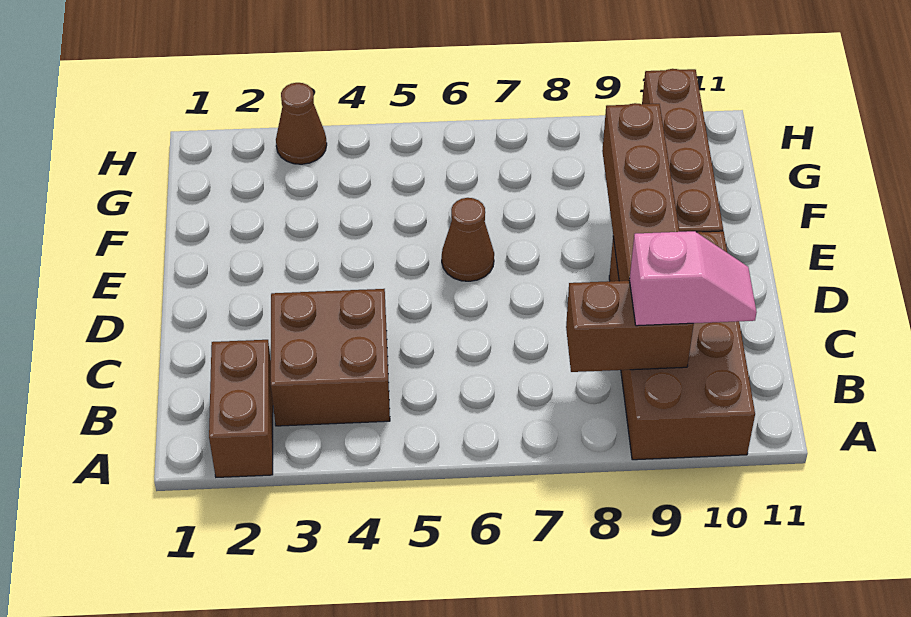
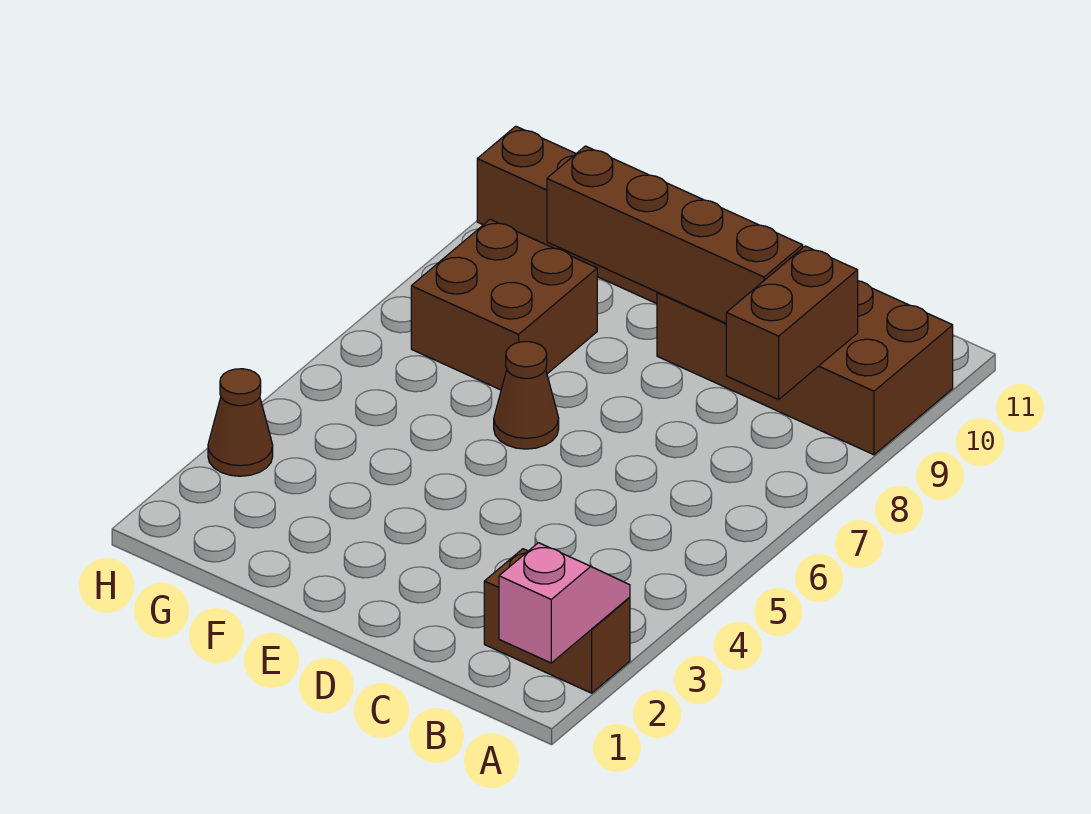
brown brick B3:C4 level 1 -> brown brick F7:G8 level 1
pink slope B9:B10 level 3 top 9 -> pink slope A1:A2 level 2 top 1

